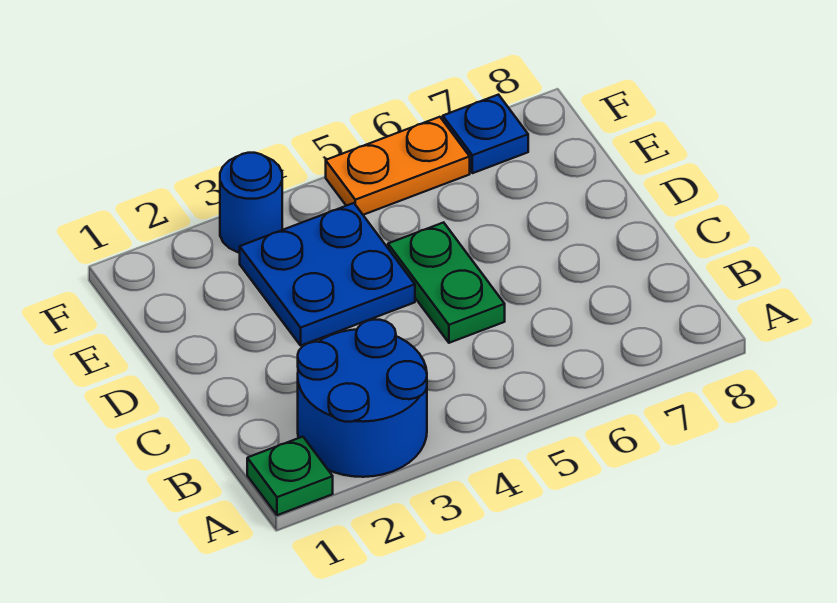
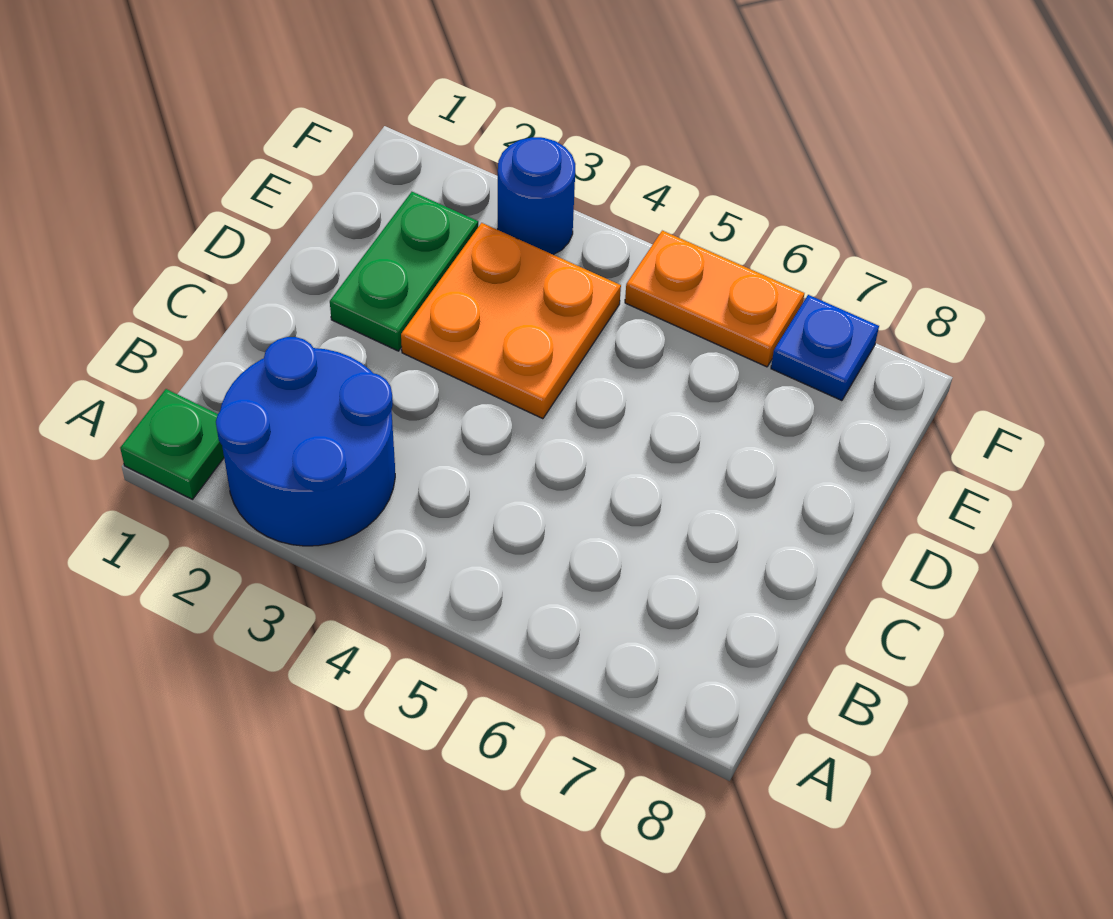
green plate C5:D5 level 1 -> green plate D2:E2 level 1
blue plate D3:E4 level 1 -> orange plate D3:E4 level 1

